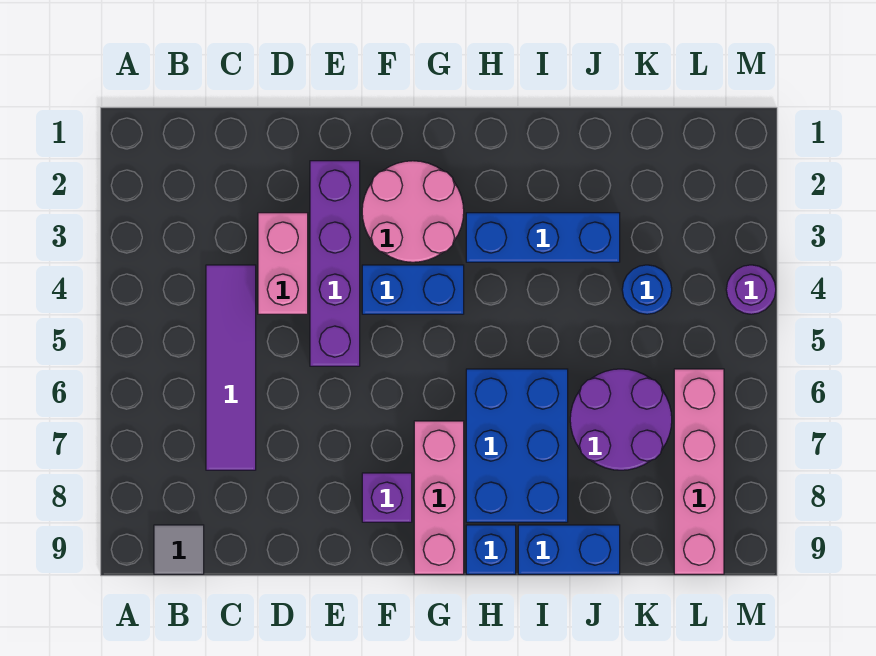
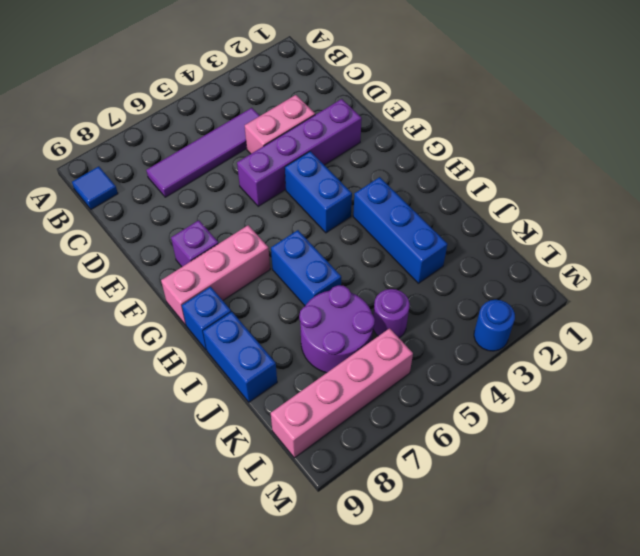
grey tile B9 level 1 -> blue tile B9 level 1
pink round brick F2:G3 level 1 -> none
blue brick H6:I8 level 1 -> blue brick H6:I6 level 1
blue round brick K4 level 1 -> blue round brick M3 level 1
purple round brick M4 level 1 -> purple round brick K5 level 1

